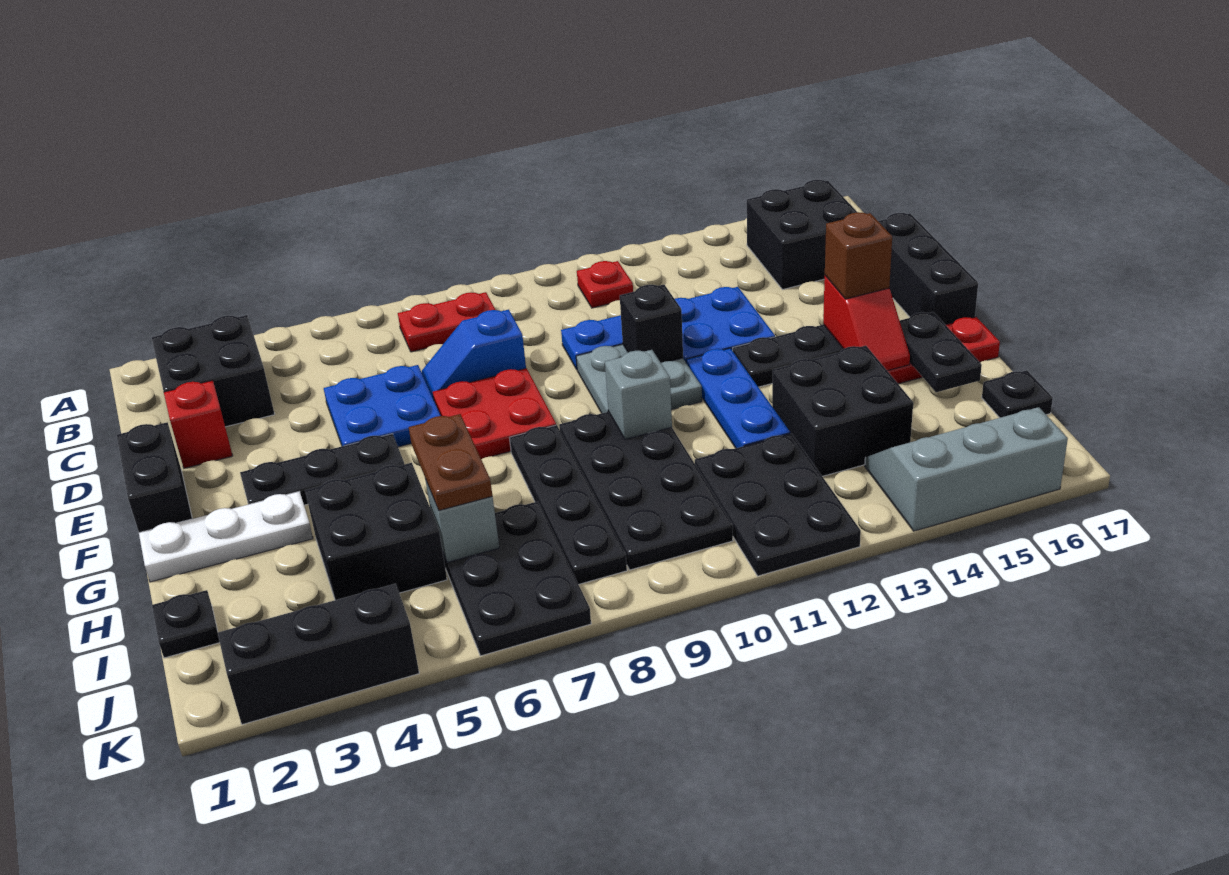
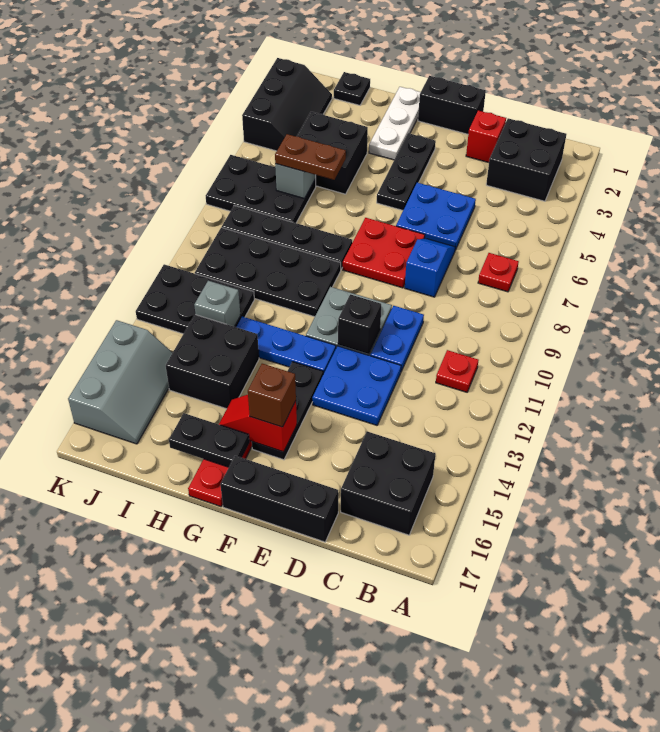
red plate B7:B8 level 1 -> red plate B7 level 1
grey brick G10 level 2 -> grey brick I12 level 2
black plate I17 level 1 -> none

